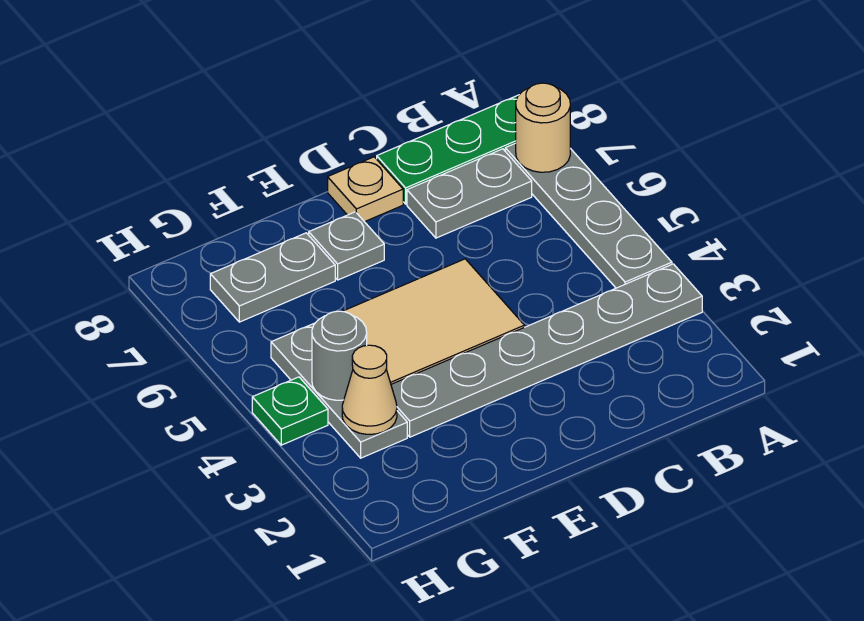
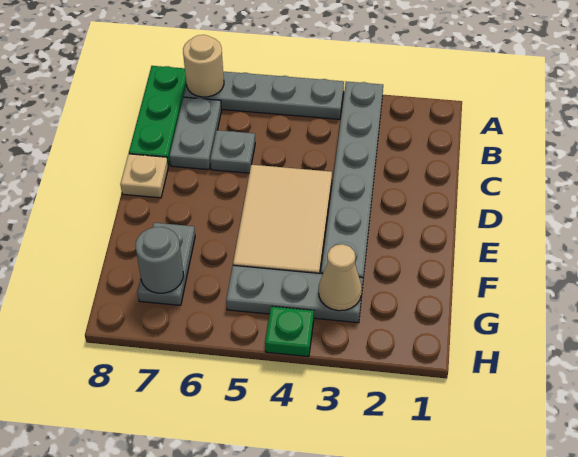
grey plate E7 level 1 -> grey plate C6 level 1
grey round brick G4 level 2 -> grey round brick G7 level 2

